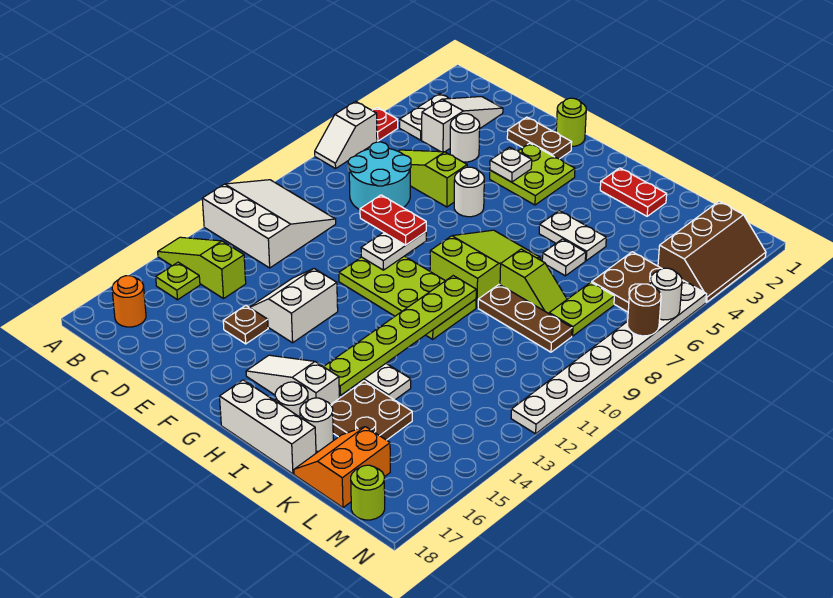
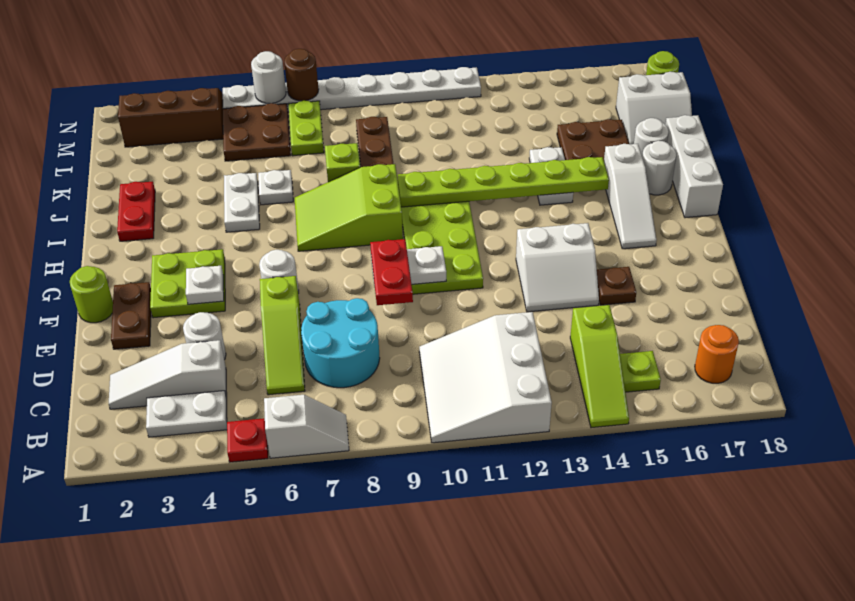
orange slope K17:L18 level 1 top L -> white slope K17:L18 level 1 top L
lime plate L7:L8 level 1 -> lime plate L7:M7 level 1

